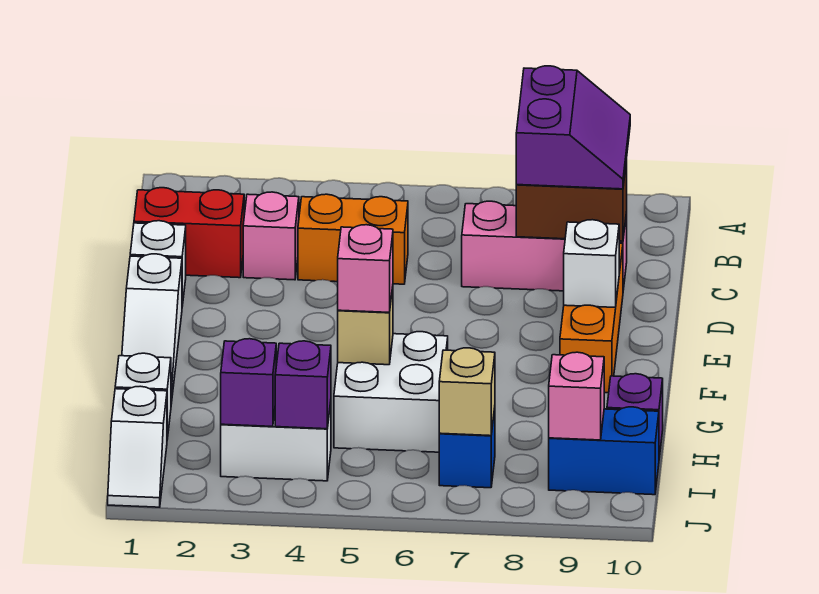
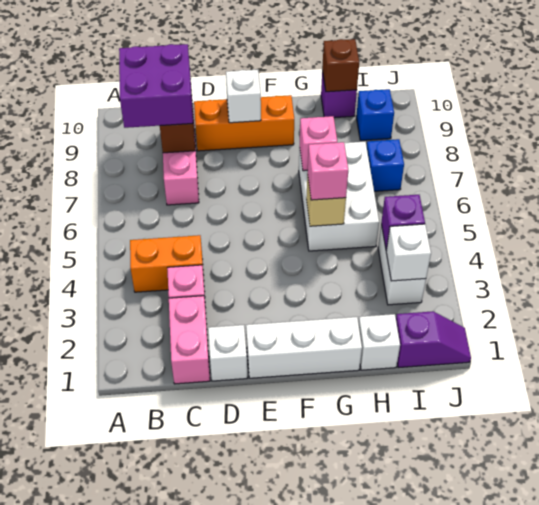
purple slope B8:C9 level 3 top 8 -> purple brick B8:C9 level 3
red brick C1:C2 level 1 -> pink brick C1:C2 level 1
orange brick C4:C5 level 1 -> orange brick B4:C4 level 1
white slope E1:G1 level 1 top E -> white brick E1:G1 level 1
white brick G5:H6 level 1 -> white brick G5:H7 level 1
none -> brown brick H10 level 2
white slope I1:J1 level 1 top I -> purple slope I1:J1 level 1 top I
purple brick I3 level 2 -> white brick I3 level 2
tan brick I7 level 2 -> none
blue brick I9:I10 level 1 -> blue brick I9 level 1
pink brick I9 level 2 -> pink brick G7 level 2

